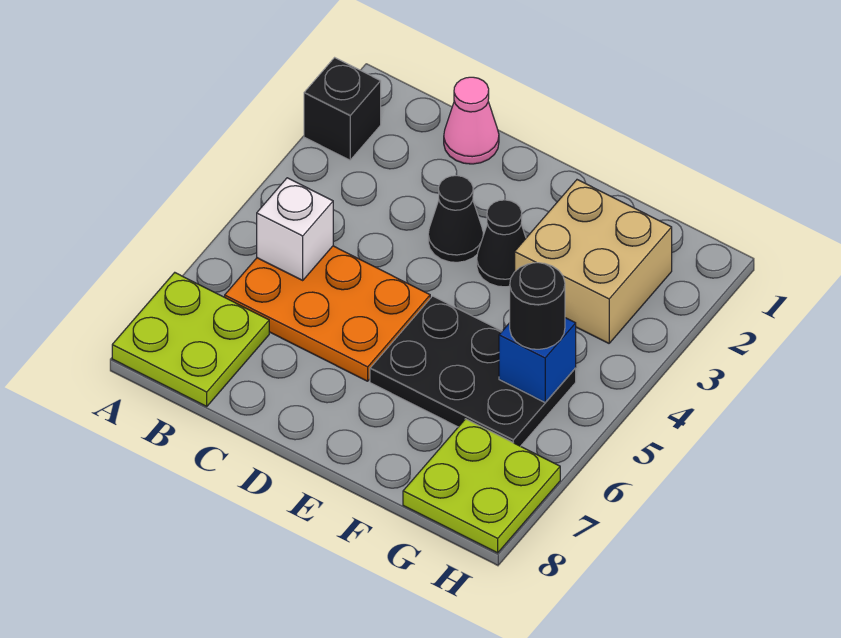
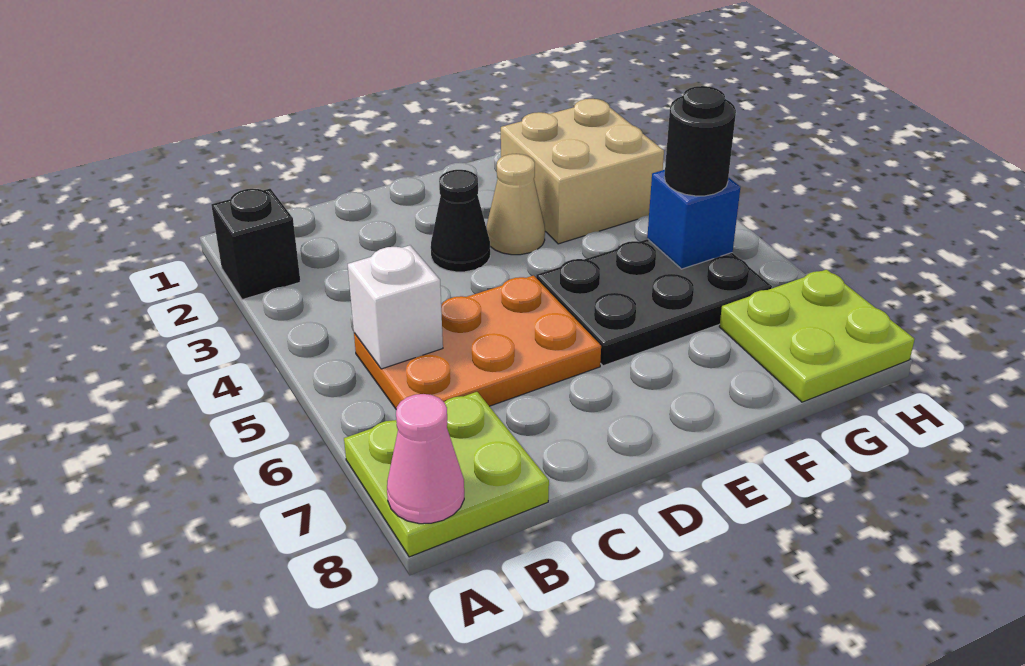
pink cone C1 level 1 -> pink cone A8 level 2
black cone E3 level 1 -> tan cone E3 level 1

